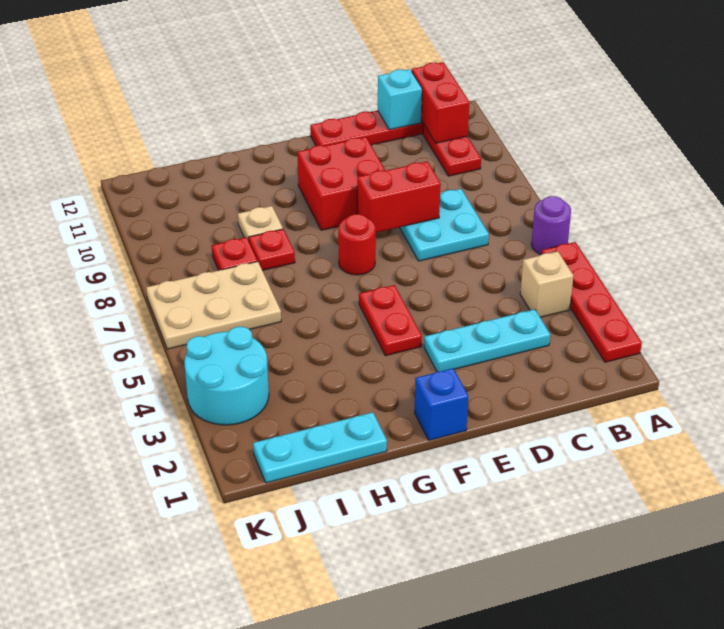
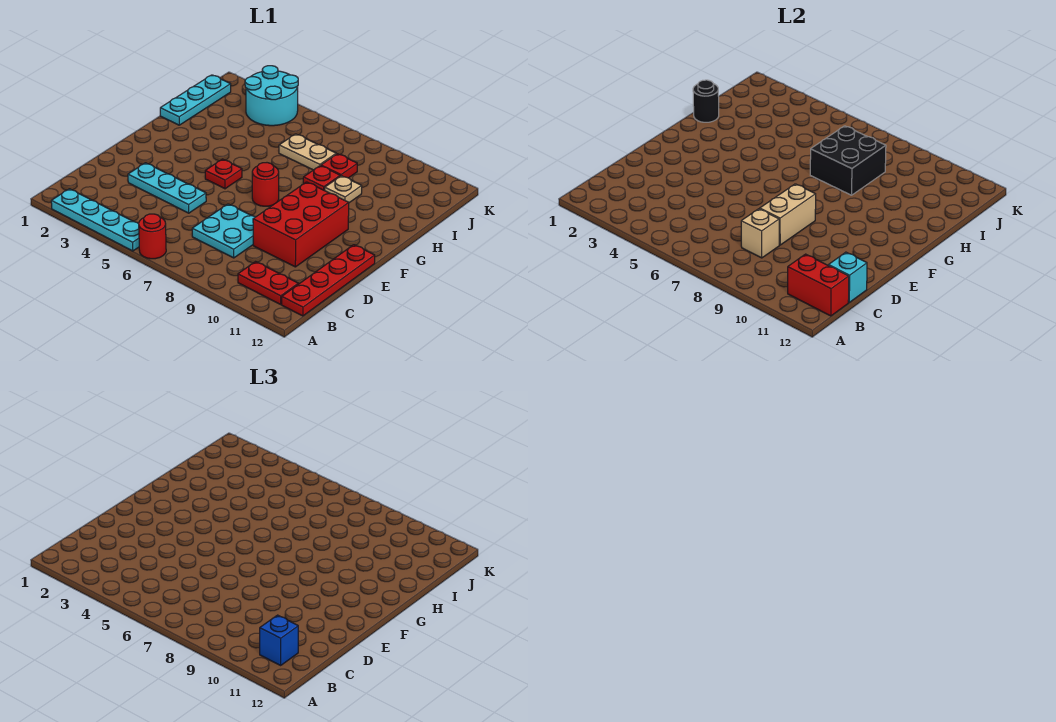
red plate A2:A5 level 1 -> cyan plate A2:A5 level 1
purple round brick A6 level 1 -> red round brick A6 level 1
tan brick B4 level 1 -> tan brick C8 level 2
cyan plate C3:E3 level 1 -> cyan plate D3:D5 level 1
red brick D8:E8 level 2 -> tan brick D8:E8 level 2
red brick E9:F10 level 1 -> red brick D9:F10 level 1
blue brick F1 level 1 -> blue brick B11 level 3
red plate F4:F5 level 1 -> red plate F5 level 1
none -> black round brick H1 level 2
none -> black brick H7:I8 level 2
tan plate I6:K7 level 1 -> tan plate I6:I7 level 1

